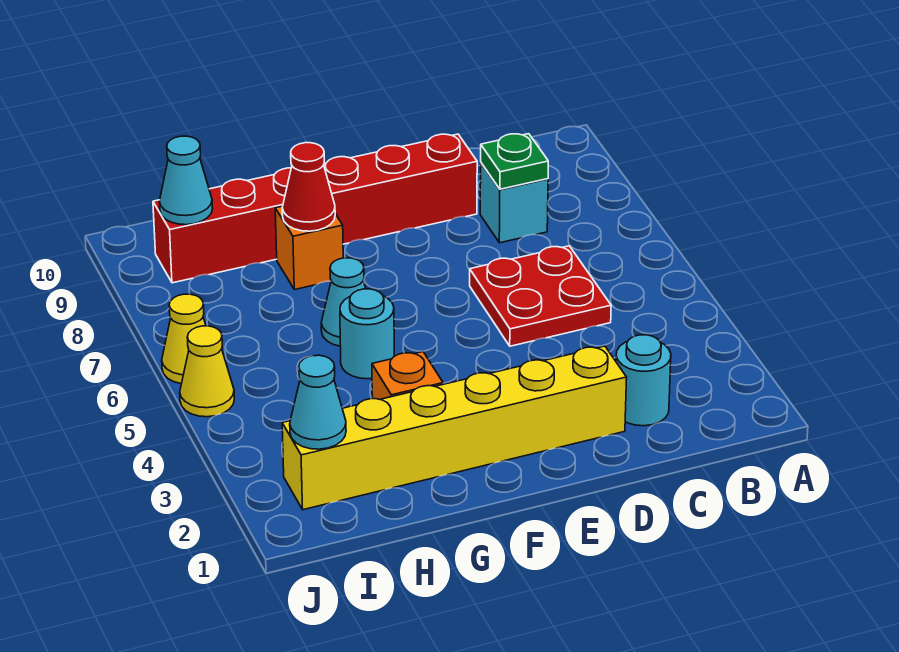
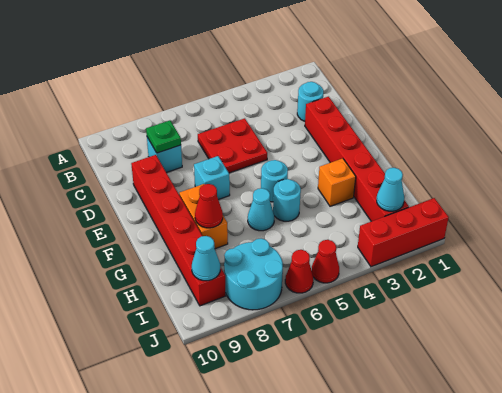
yellow brick D2:I2 level 1 -> red brick D2:I2 level 1
none -> cyan brick E7 level 1
none -> cyan round brick F5 level 1
orange brick G8 level 1 -> orange brick F8:G8 level 1
none -> cyan round brick I7:J8 level 1
none -> red brick J1:J3 level 1
yellow cone J5 level 1 -> red cone J5 level 1
yellow cone J6 level 1 -> red cone J6 level 1

